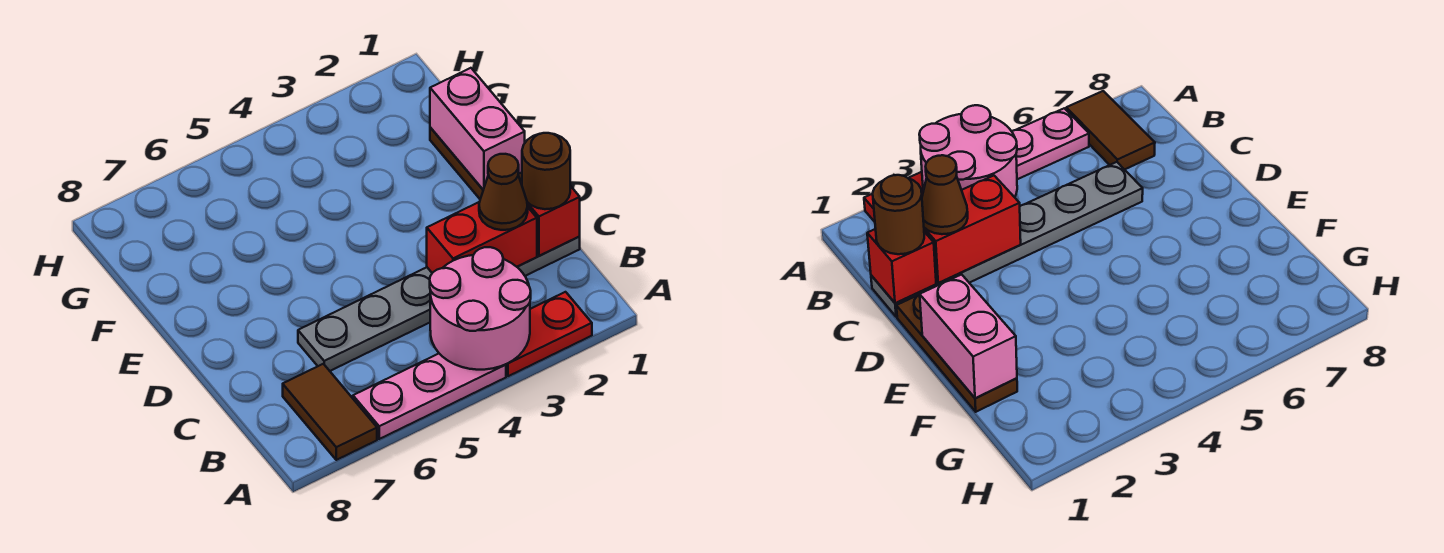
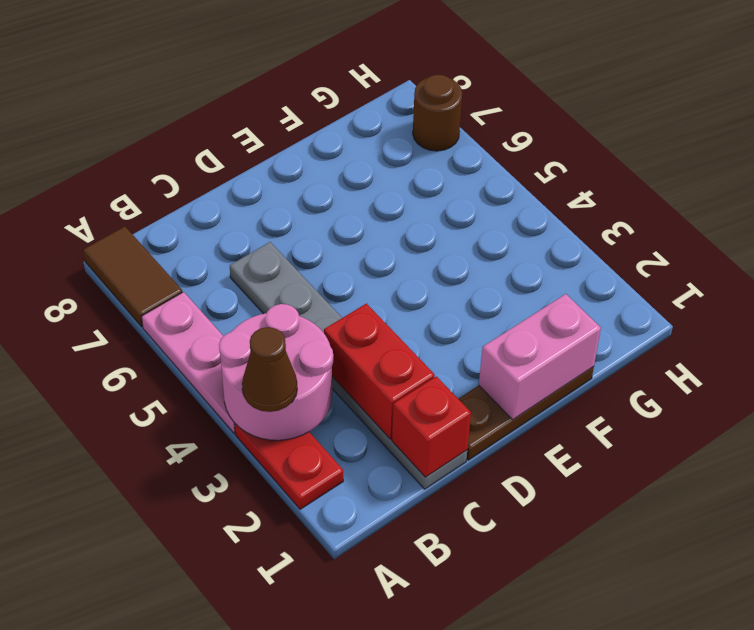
brown tile A7:B7 level 1 -> brown tile A7:A8 level 1
brown round brick C1 level 3 -> brown round brick H7 level 1
brown cone C2 level 3 -> brown cone A3 level 3

